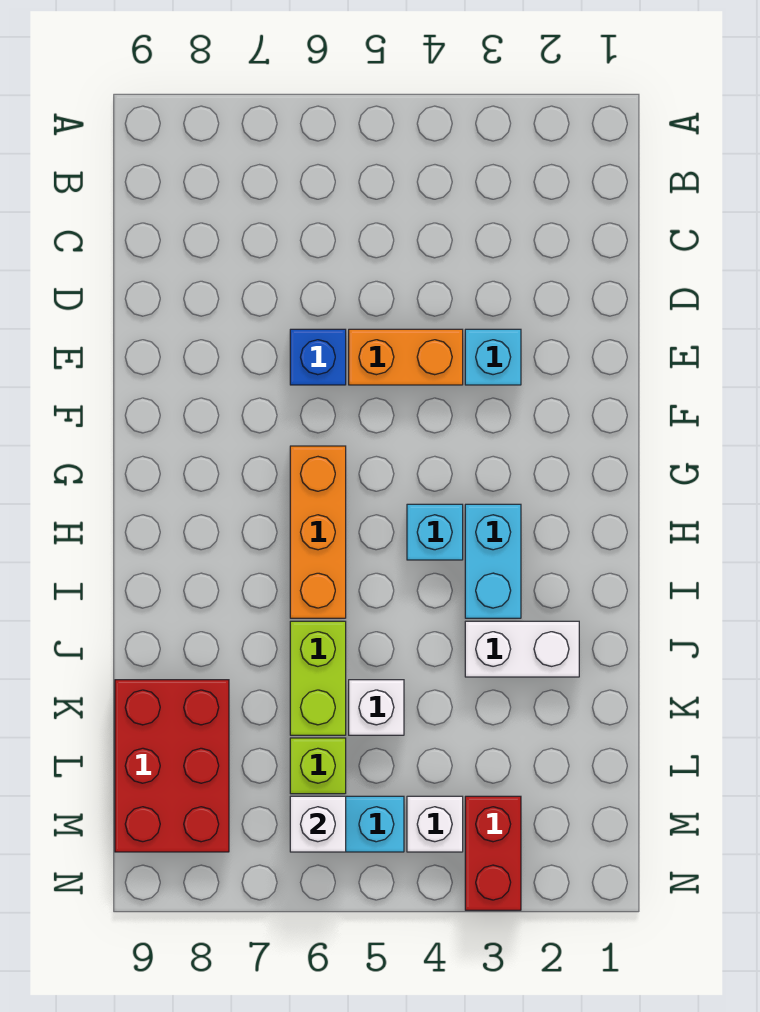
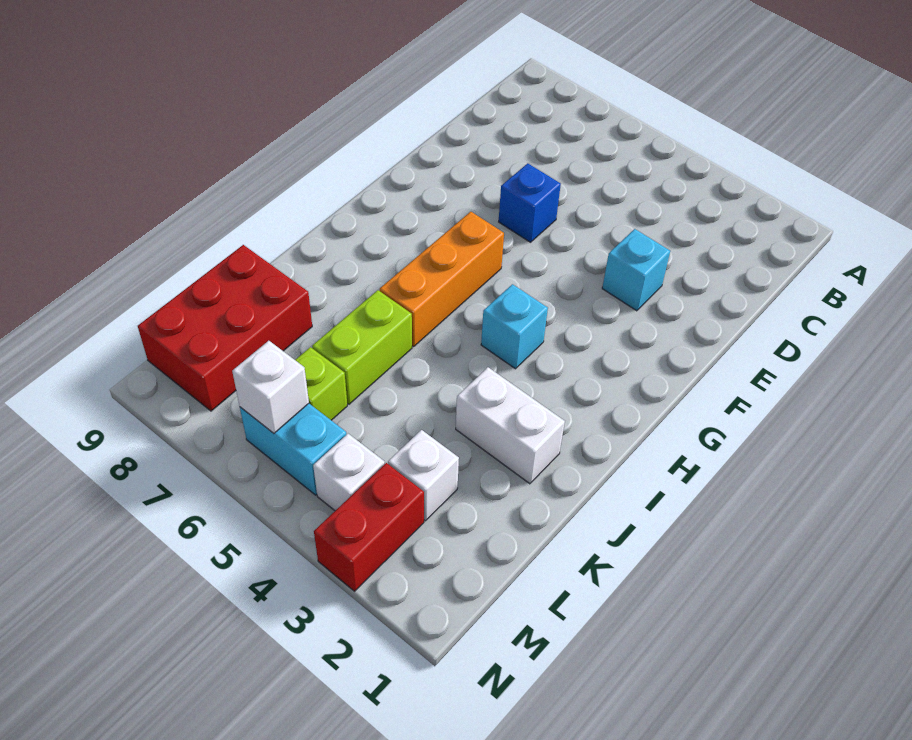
orange brick E4:E5 level 1 -> none
cyan brick H3:I3 level 1 -> none
white brick K5 level 1 -> white brick L3 level 1

